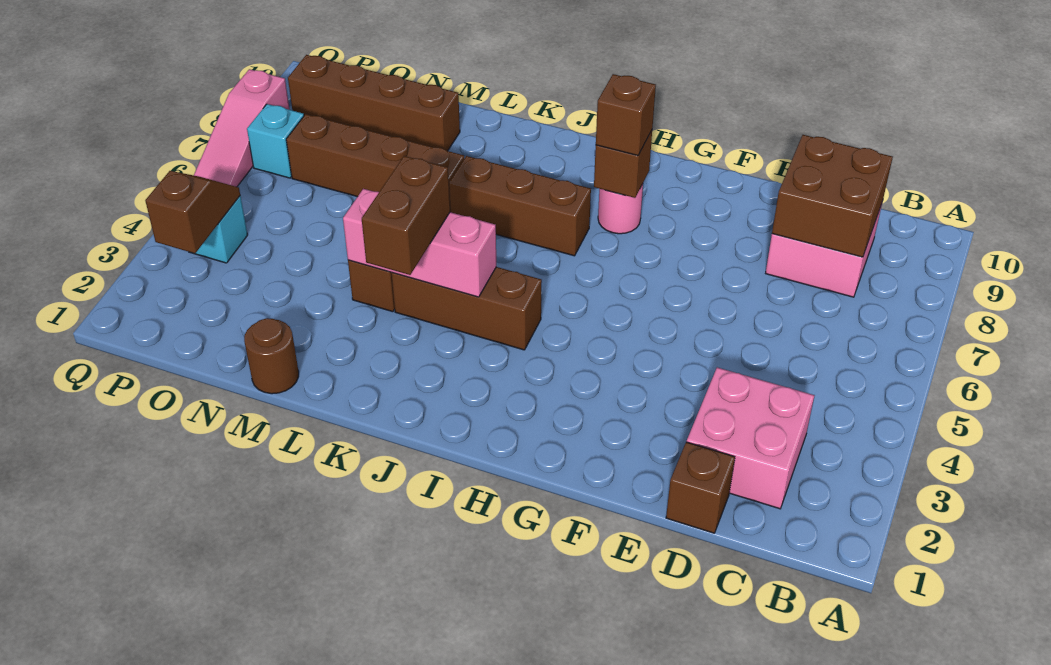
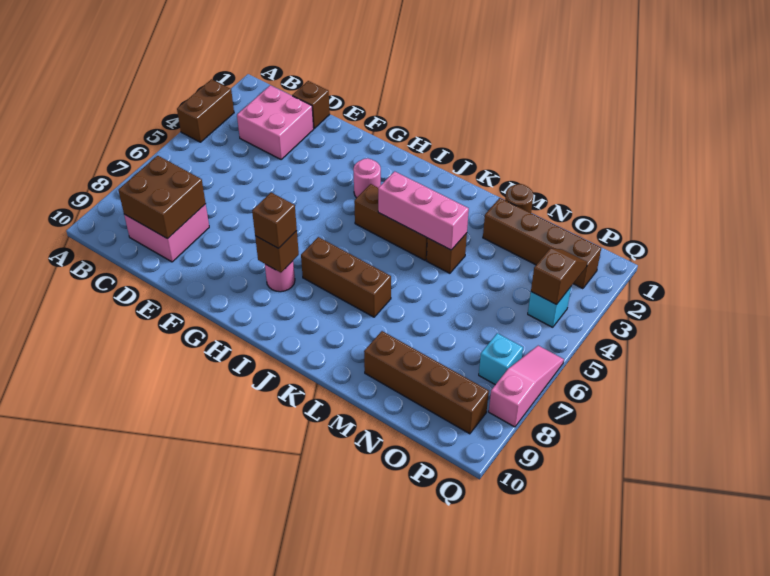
none -> pink round brick H3 level 1
brown brick K3:K4 level 3 -> brown brick A3:A4 level 1
brown brick L7:O7 level 1 -> brown brick M2:P2 level 1
brown slope P3:P4 level 2 top 3 -> brown slope P3:P4 level 2 top 4

